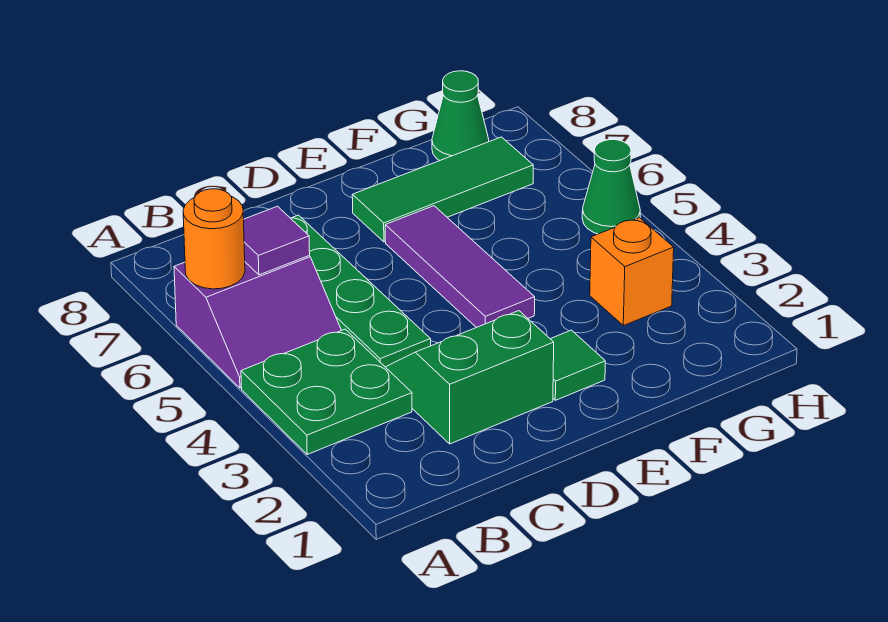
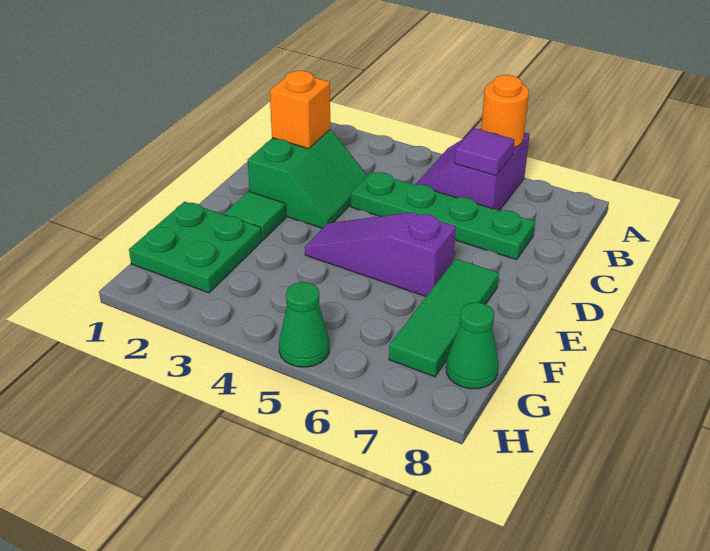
green plate A3:B4 level 1 -> green plate F1:G2 level 1
purple tile E4:E6 level 1 -> purple slope E4:E6 level 1 top 6
orange brick G3 level 1 -> orange brick C2 level 2

